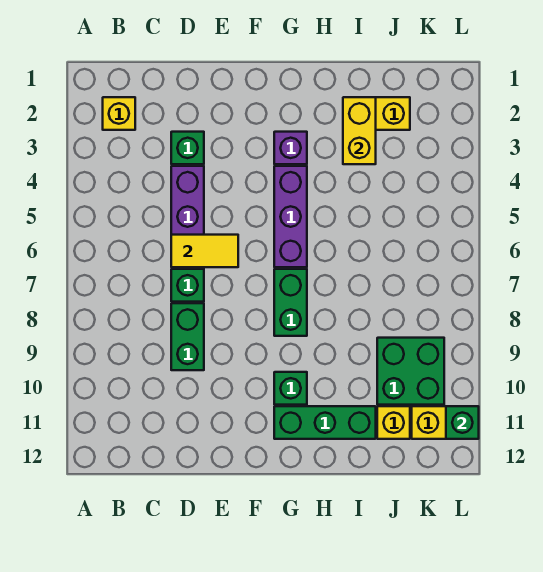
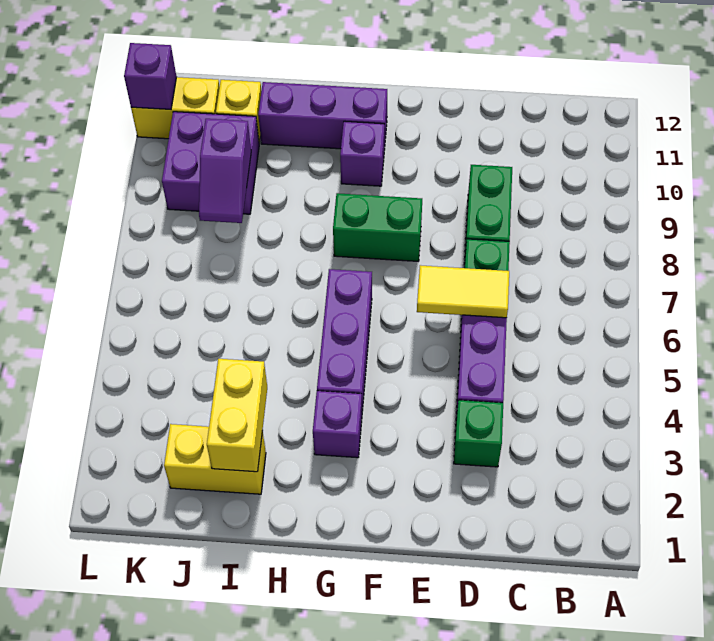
yellow brick B2 level 1 -> none
green brick G7:G8 level 1 -> green brick F8:G8 level 1
green brick G10 level 1 -> purple brick G10 level 1
green brick G11:I11 level 1 -> purple brick G11:I11 level 1
none -> purple slope J8:J9 level 2 top 9
green brick J9:K10 level 1 -> purple brick J9:K10 level 1
green brick L11 level 2 -> purple brick L11 level 2

